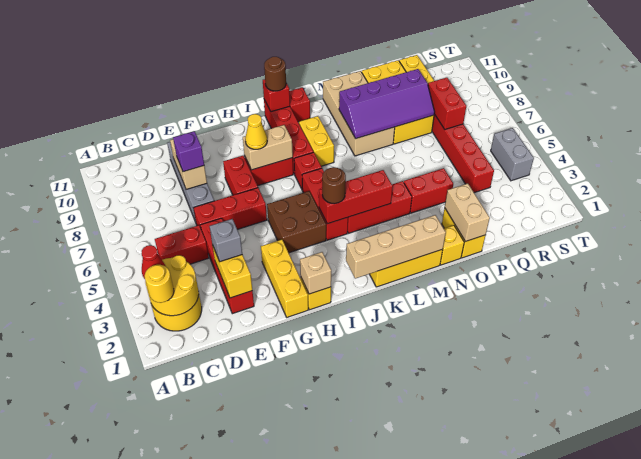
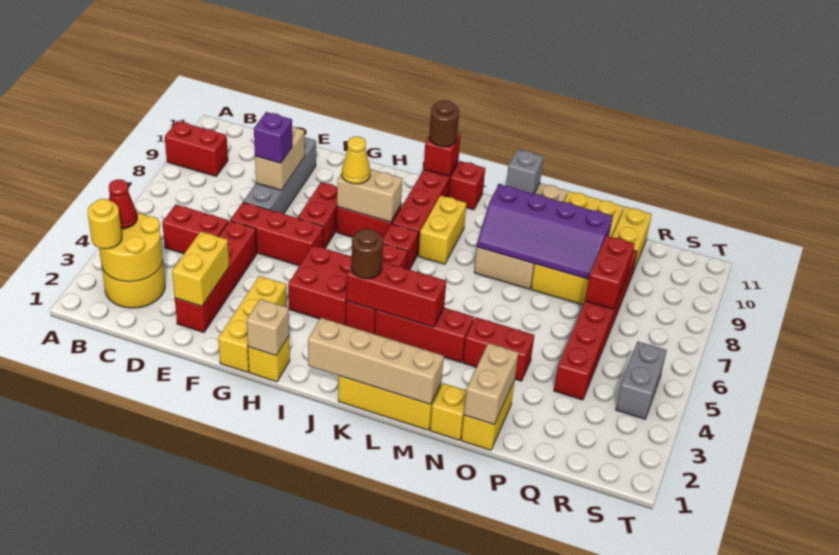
none -> red brick A9:B9 level 1
grey brick E3 level 3 -> grey brick M11 level 2
brown brick H4:I5 level 1 -> red brick H4:I5 level 1

